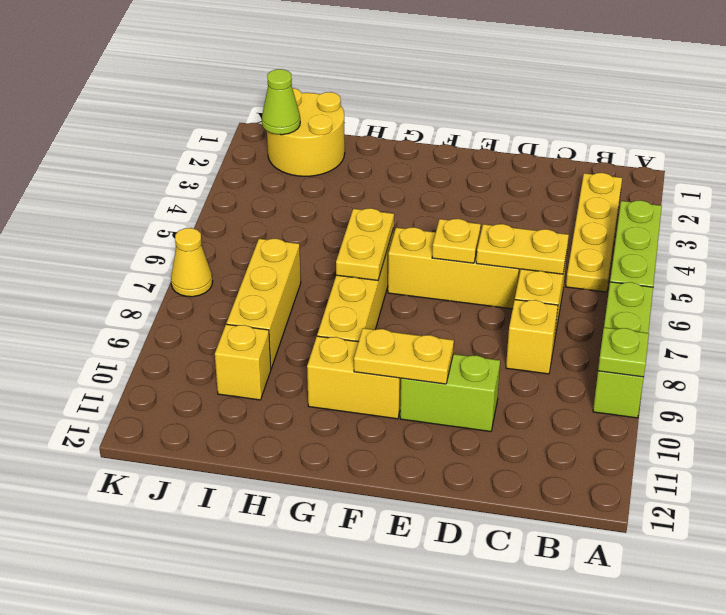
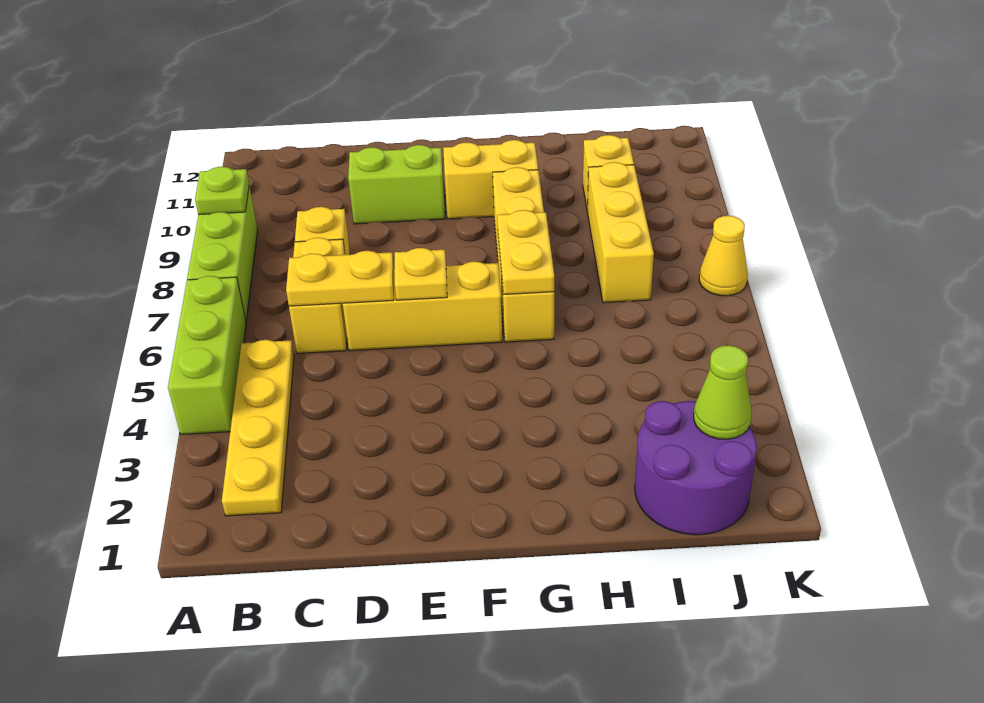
yellow plate E10:F10 level 2 -> none
yellow round brick I1:J2 level 1 -> purple round brick I1:J2 level 1

